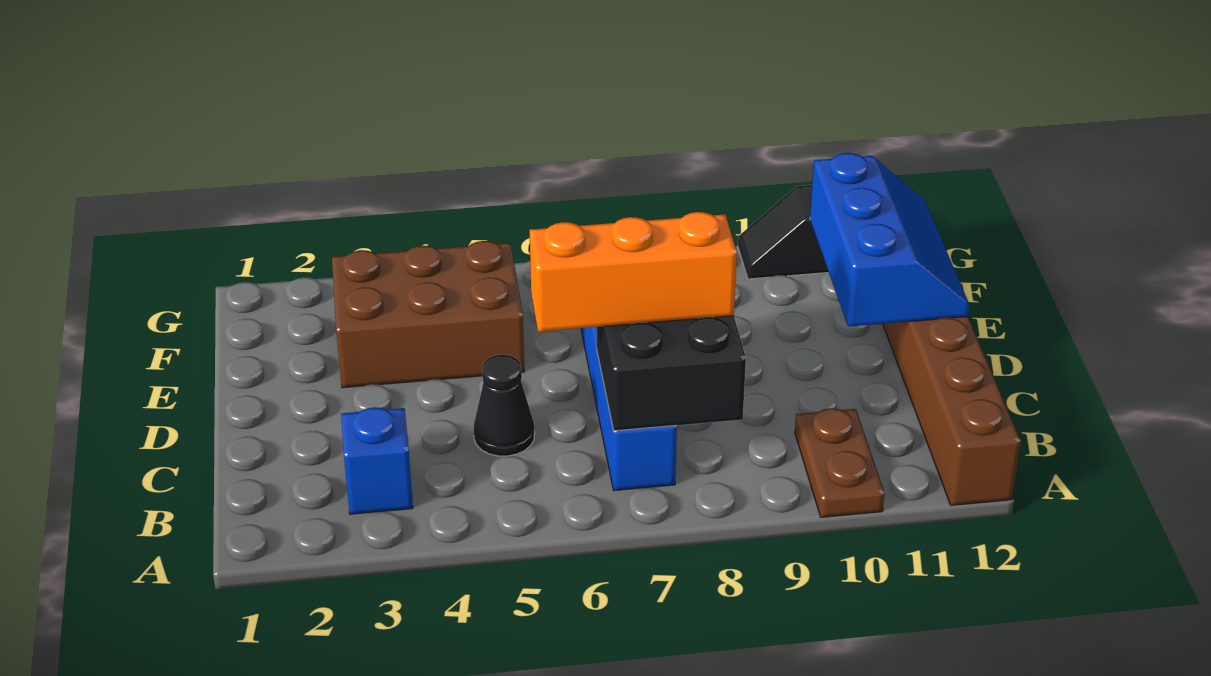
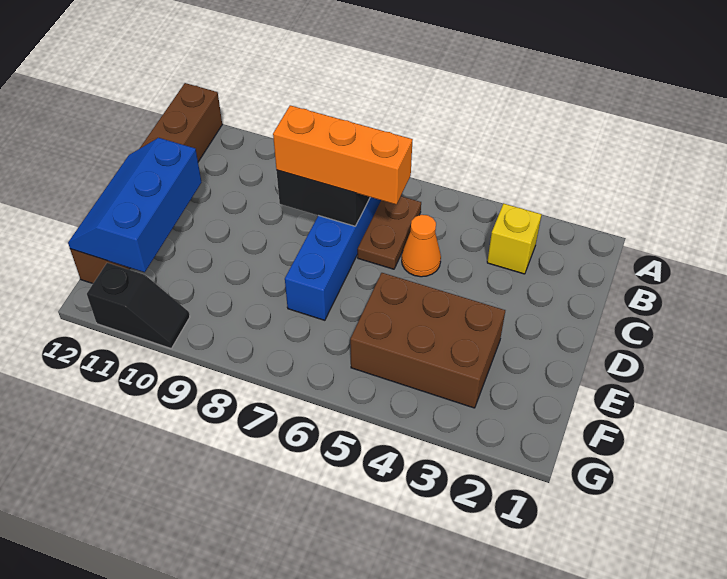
brown plate A10:B10 level 1 -> brown plate B6:C6 level 1
blue brick B3 level 1 -> yellow brick B3 level 1
black cone C5 level 1 -> orange cone C5 level 1

